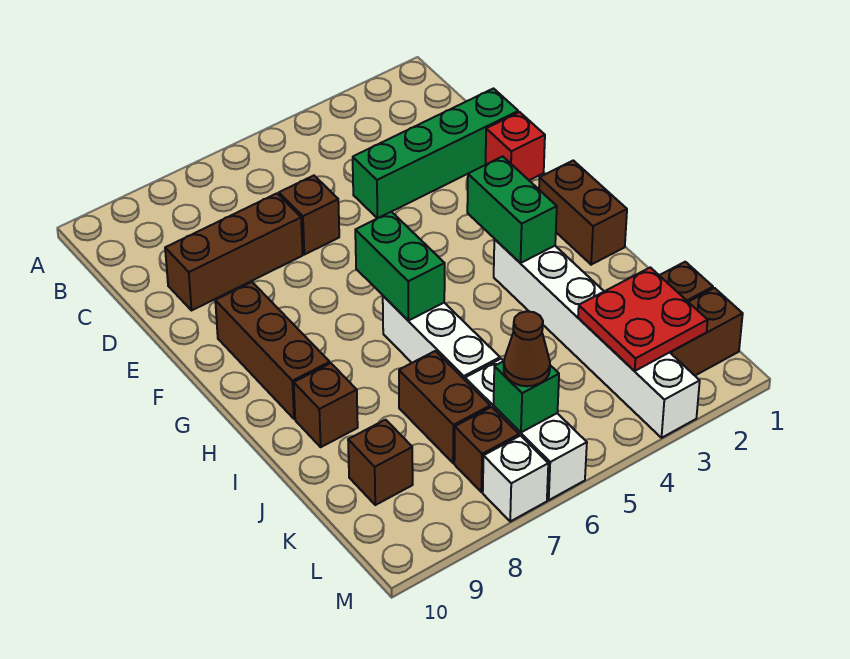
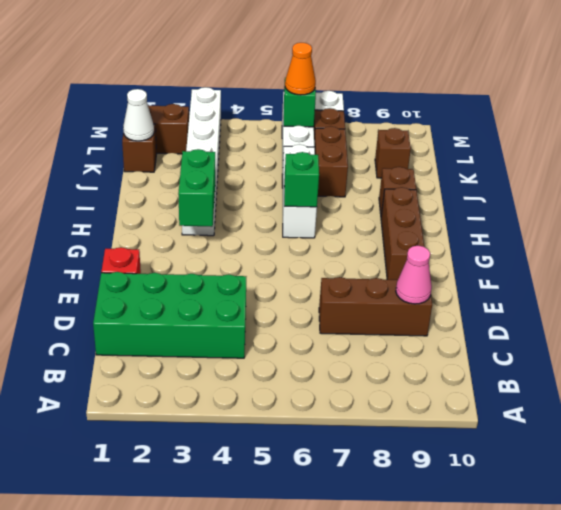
green brick D1:D4 level 1 -> green brick C1:D4 level 1
brown brick D6 level 1 -> none
none -> pink cone D9 level 2
brown brick G1:H1 level 1 -> none
green brick G6:H6 level 2 -> green brick H6 level 2
none -> white cone K1 level 2
red plate K2:L3 level 2 -> none
brown cone L6 level 3 -> orange cone L6 level 3

